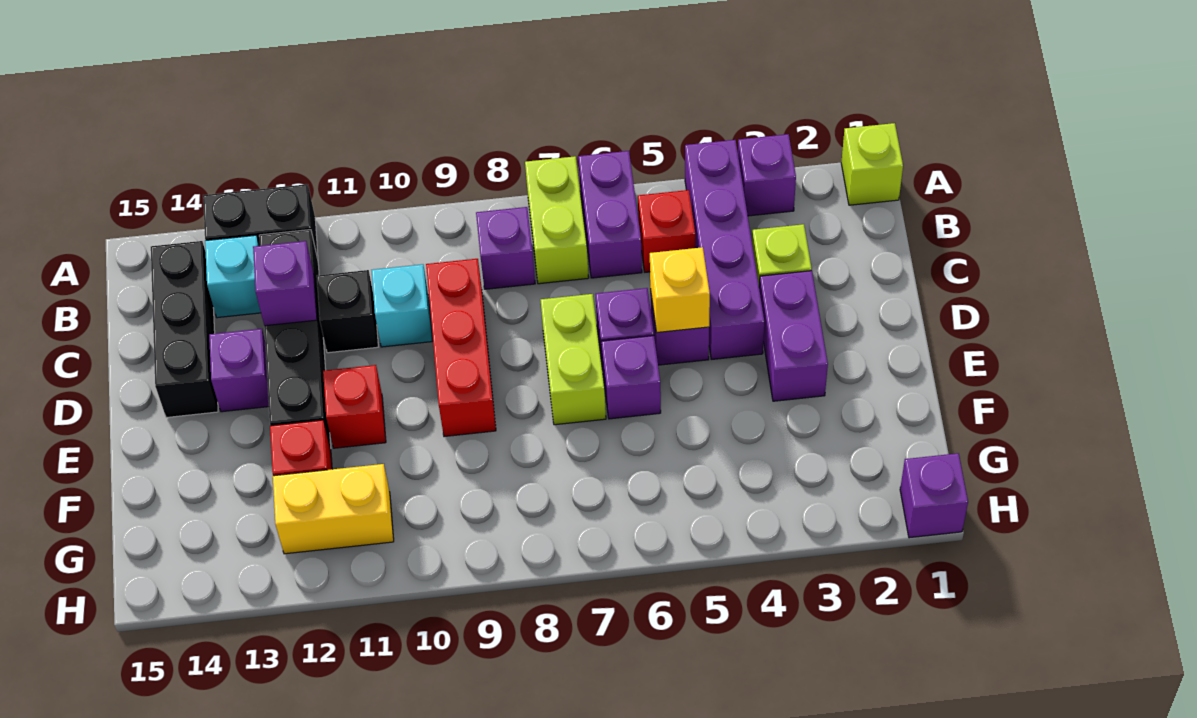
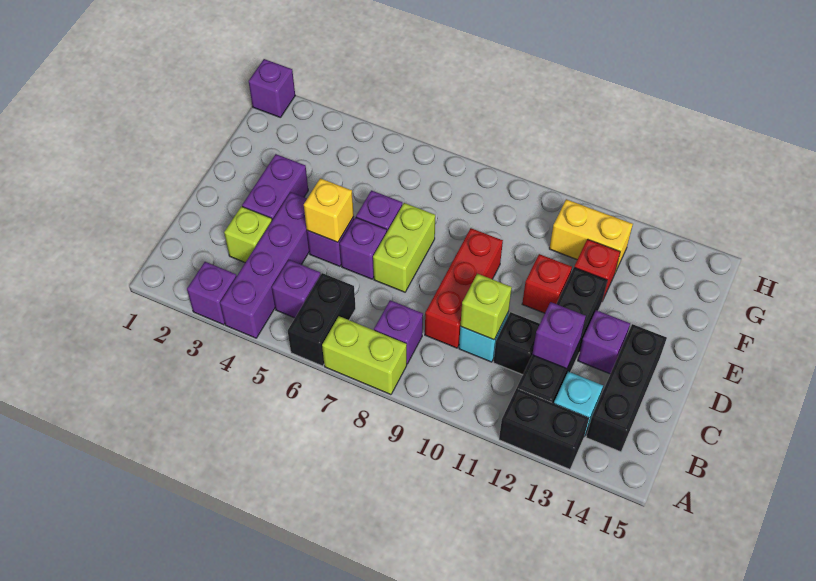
lime brick A1 level 1 -> lime brick C10 level 2
purple brick A6:B6 level 1 -> black brick A6:B6 level 1
lime brick A7:B7 level 1 -> lime brick A7:A8 level 1
red brick B5 level 1 -> purple brick B5 level 1

